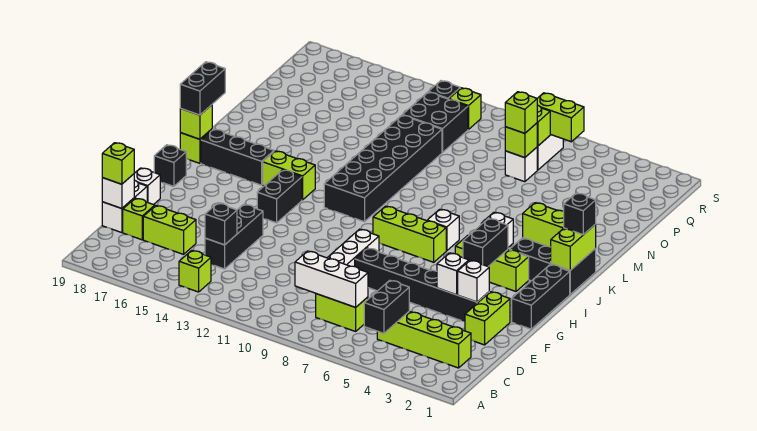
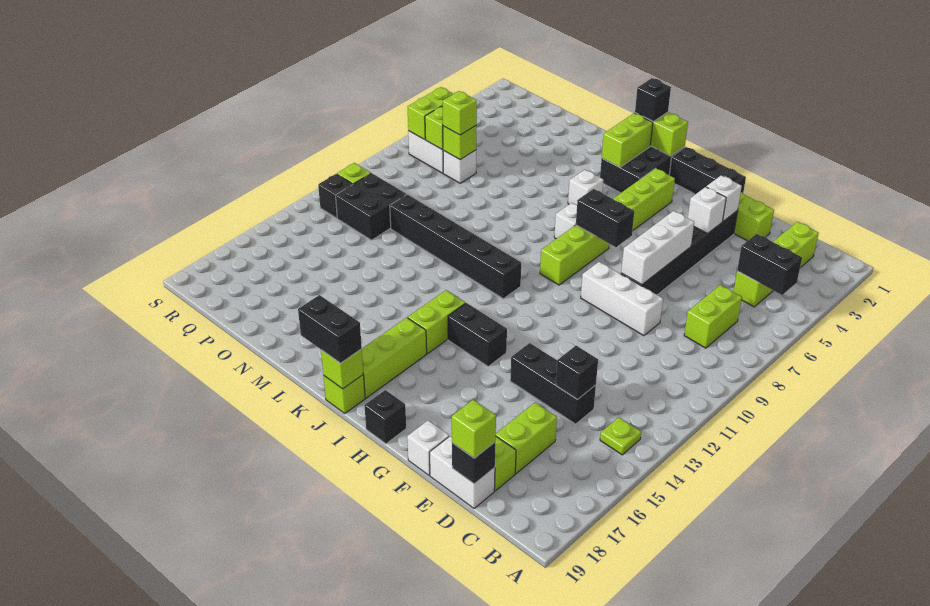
lime brick B14 level 1 -> lime plate B14 level 1
white brick C7:C9 level 2 -> white brick F6:F8 level 2
white brick D19 level 2 -> black brick D19 level 2
black brick H4:I4 level 2 -> black brick H7:I7 level 2
black brick J11:O12 level 1 -> black brick J11:O11 level 1
black brick J16:J18 level 1 -> lime brick J16:J18 level 1

